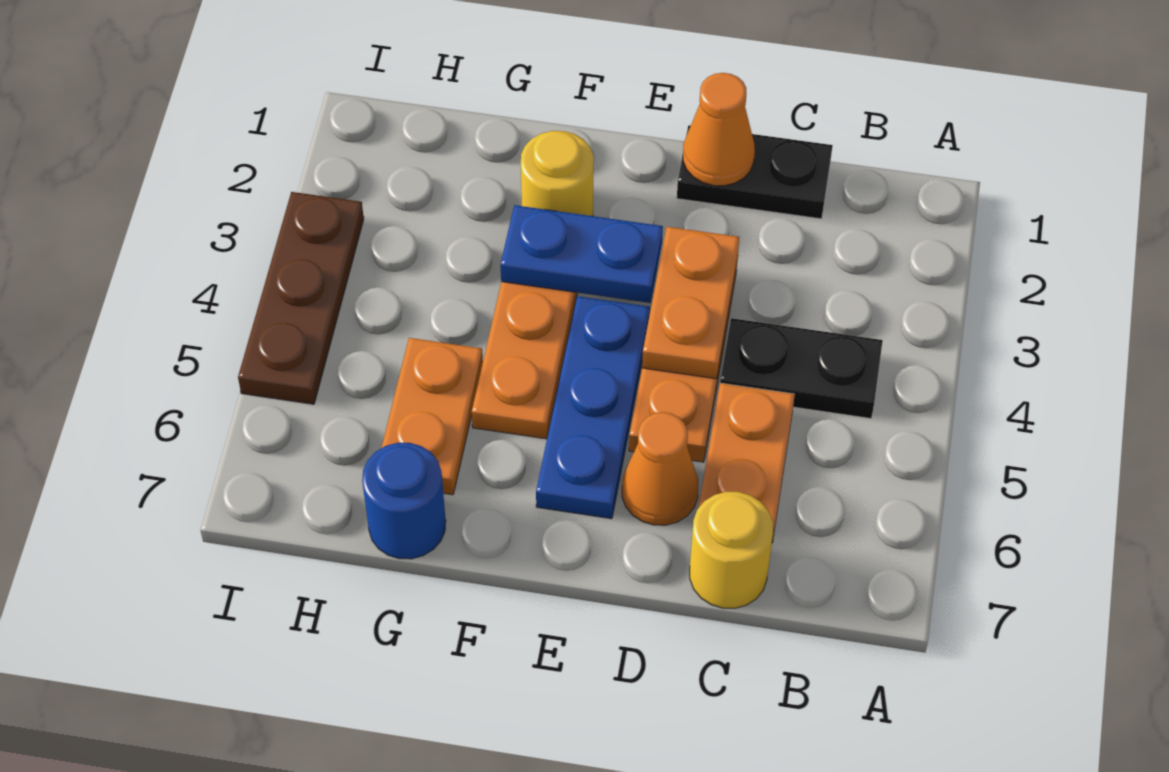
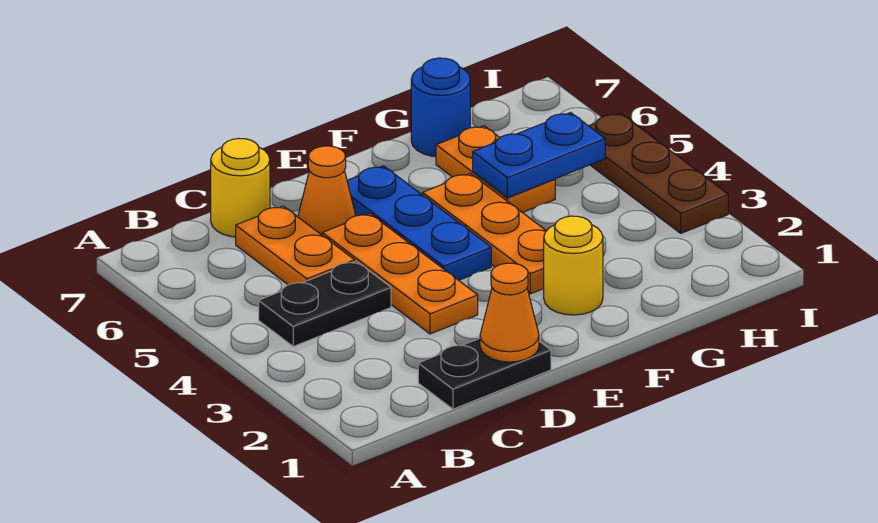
orange plate D3:D4 level 2 -> none
blue plate E3:F3 level 2 -> blue plate G5:H5 level 2

